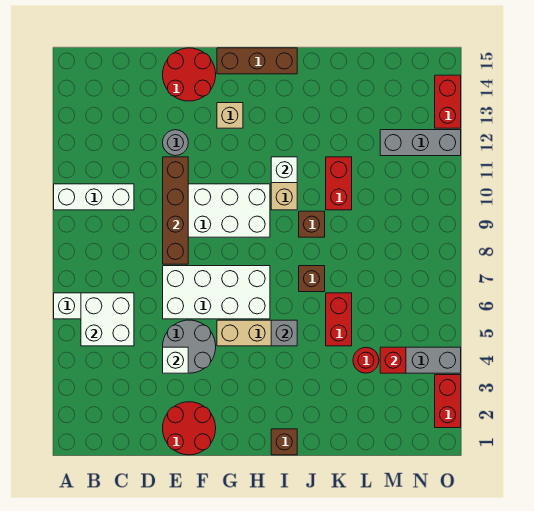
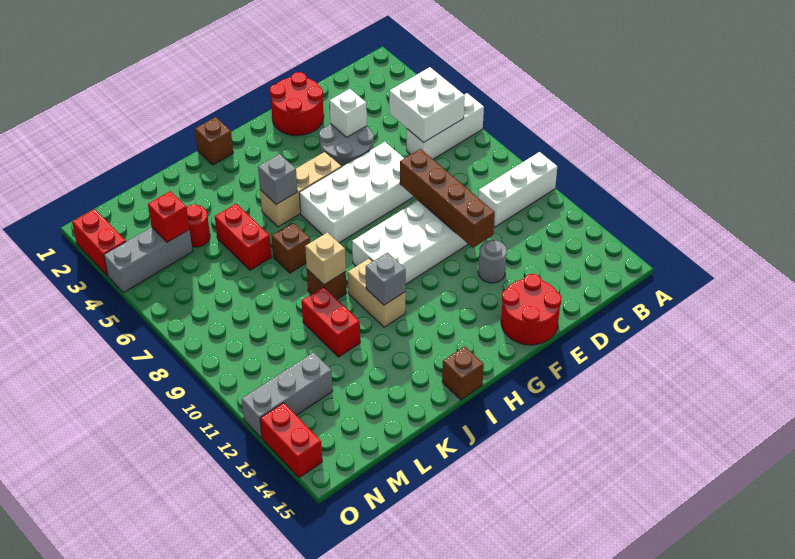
tan brick G13 level 1 -> tan brick J9 level 2
brown brick G15:I15 level 1 -> brown brick I15 level 1
white brick I11 level 2 -> grey brick I11 level 2

